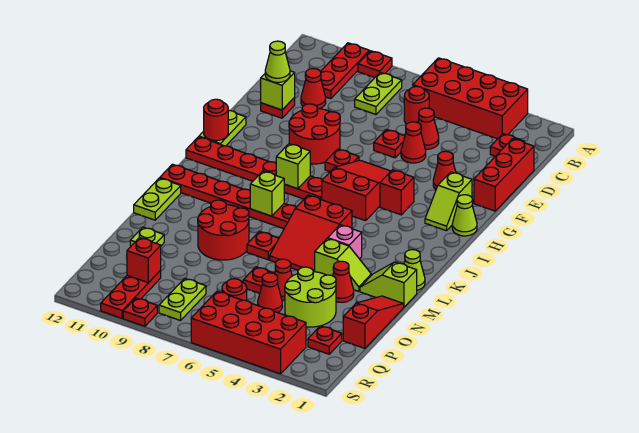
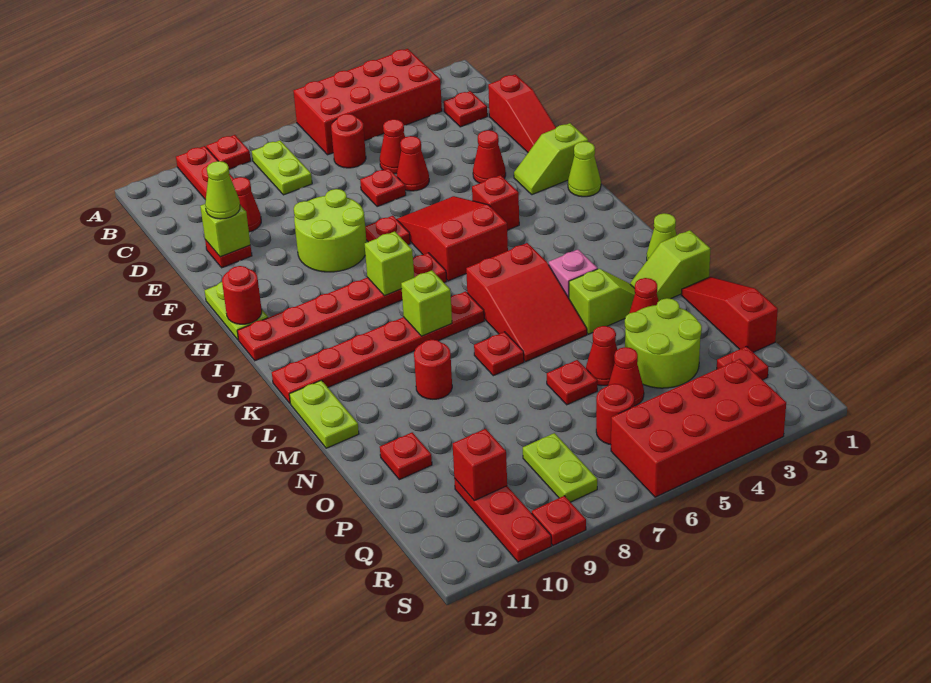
red brick D1:F1 level 1 -> red slope D1:F1 level 1 top D
red round brick F8:G9 level 1 -> lime round brick F8:G9 level 1
lime slope G2:H2 level 1 top G -> lime slope G1:G2 level 1 top 1
red round brick M8:N9 level 1 -> red round brick M9 level 1
lime plate O11 level 1 -> red plate O11 level 1

